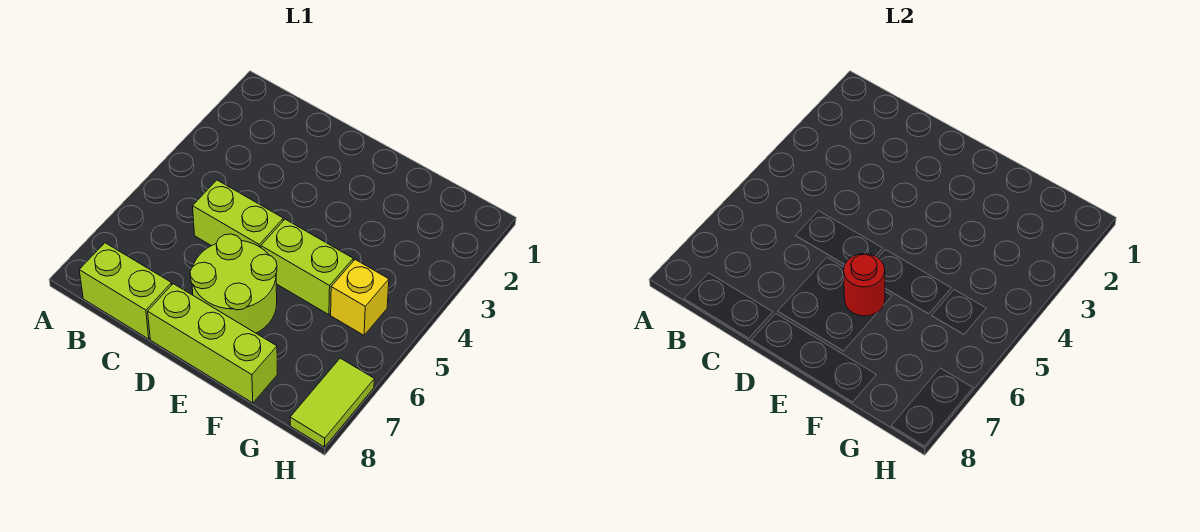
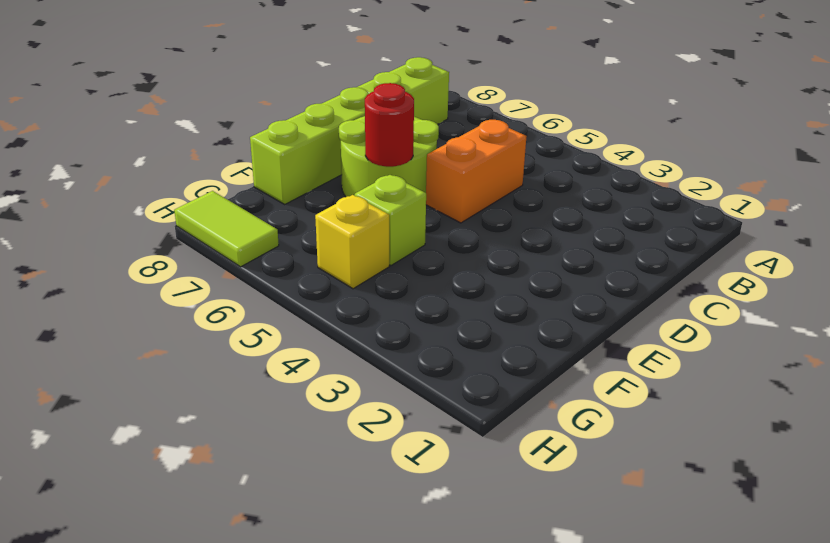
lime brick C5:D5 level 1 -> orange brick C5:D5 level 1
lime brick E5:F5 level 1 -> lime brick F5 level 1

